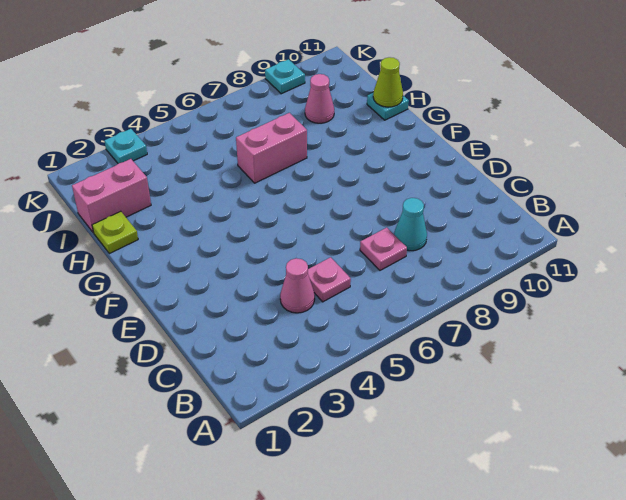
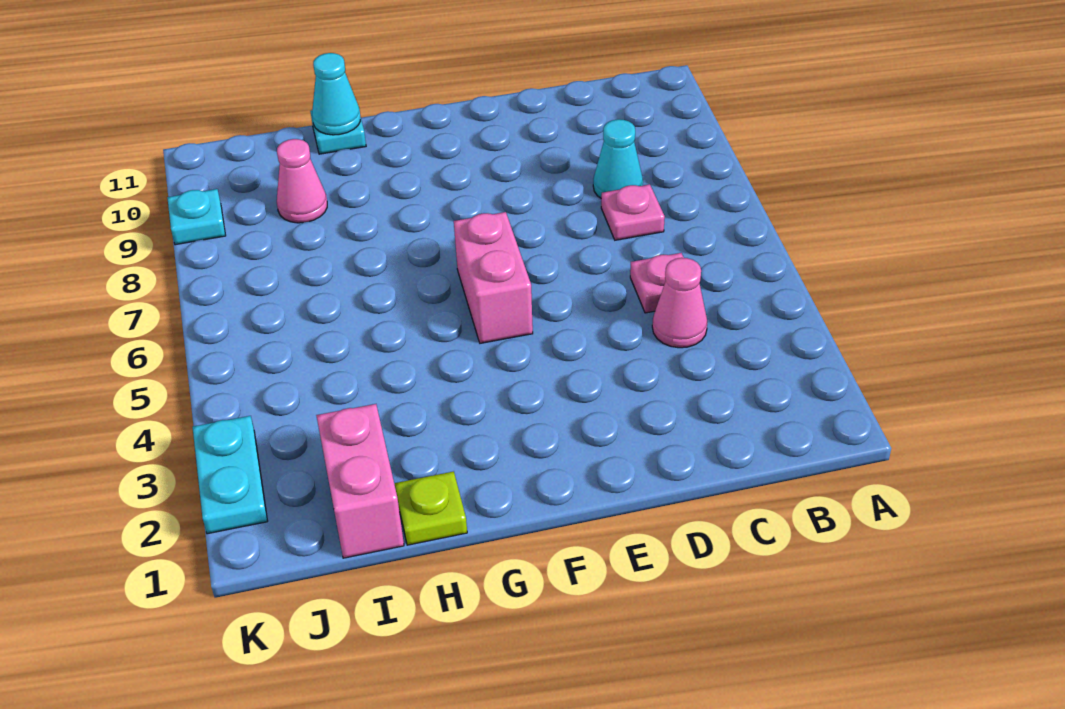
pink brick H6:H7 level 1 -> pink brick F5:F6 level 1
lime cone H11 level 2 -> cyan cone H11 level 2
cyan plate K3 level 1 -> cyan plate K2:K3 level 1

